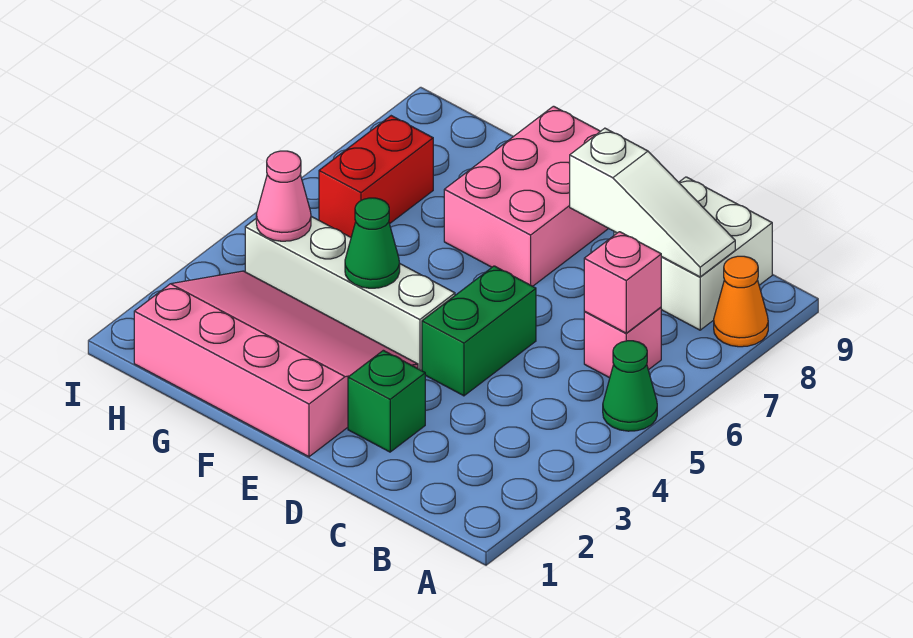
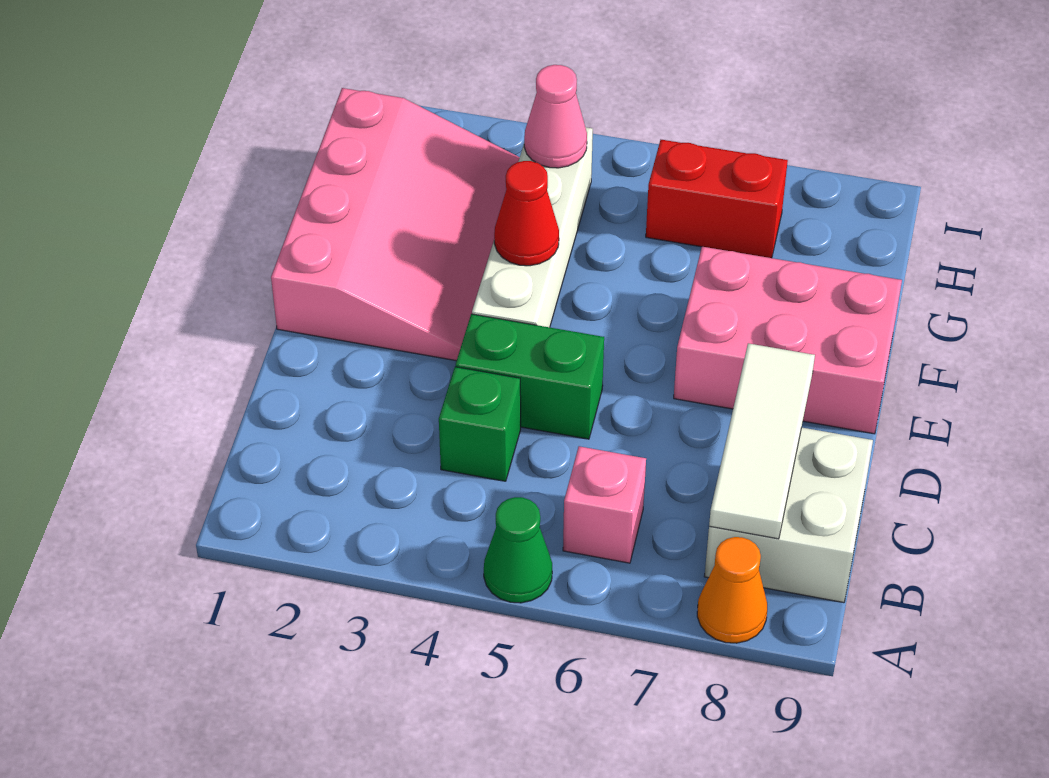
pink brick B6 level 2 -> none
white slope B8:D8 level 2 top D -> white tile B8:D8 level 2
green brick D2 level 1 -> green brick C4 level 1
green cone F4 level 2 -> red cone F4 level 2

